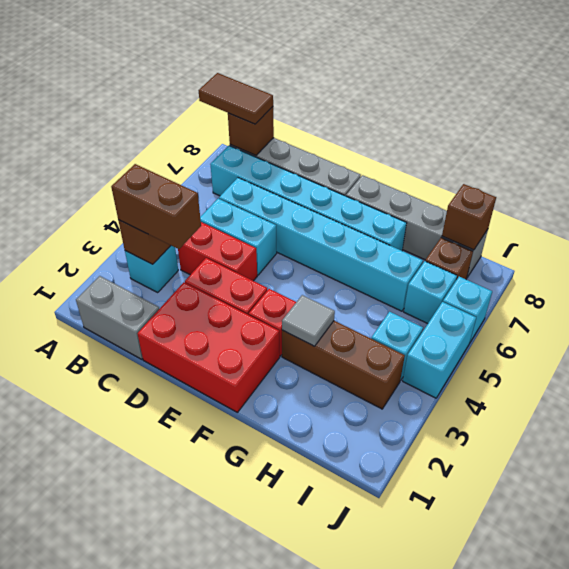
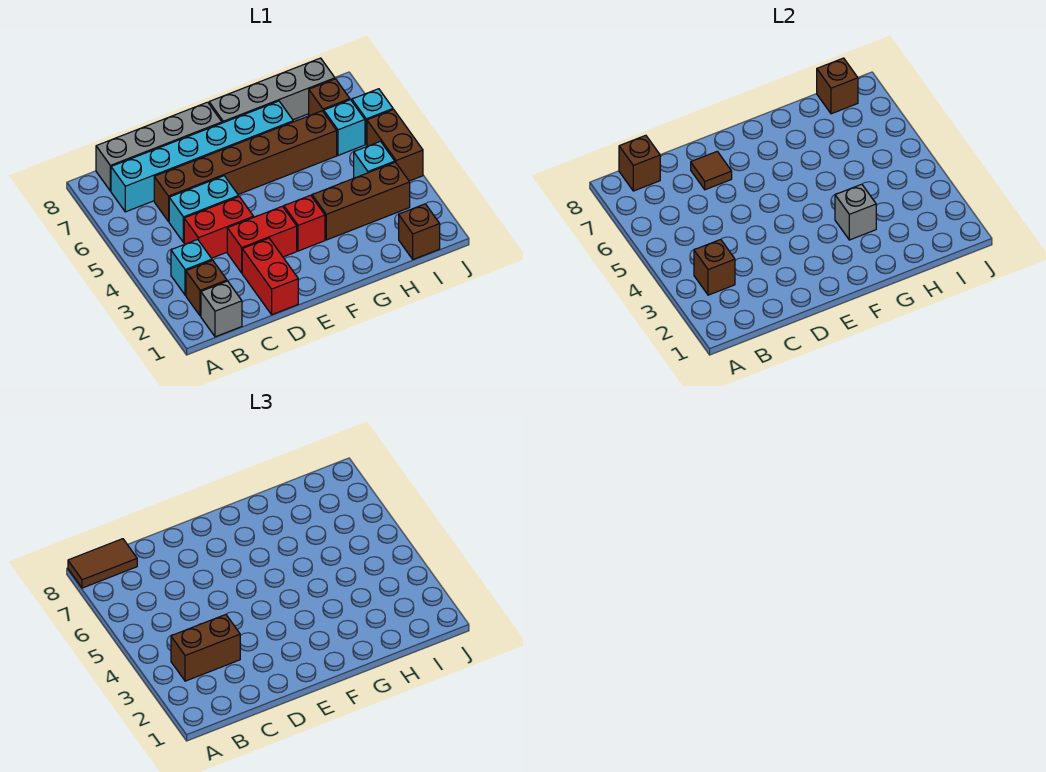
grey brick B1:C1 level 1 -> grey brick B1 level 1
none -> brown brick B2 level 1
cyan brick C6:H6 level 1 -> brown brick C6:H6 level 1
red brick D1:F2 level 1 -> red brick D1:D2 level 1
none -> brown tile D7 level 2
grey tile G3 level 2 -> grey brick G3 level 2
none -> brown brick I1 level 1
cyan brick J4:J5 level 1 -> brown brick J4:J5 level 1

